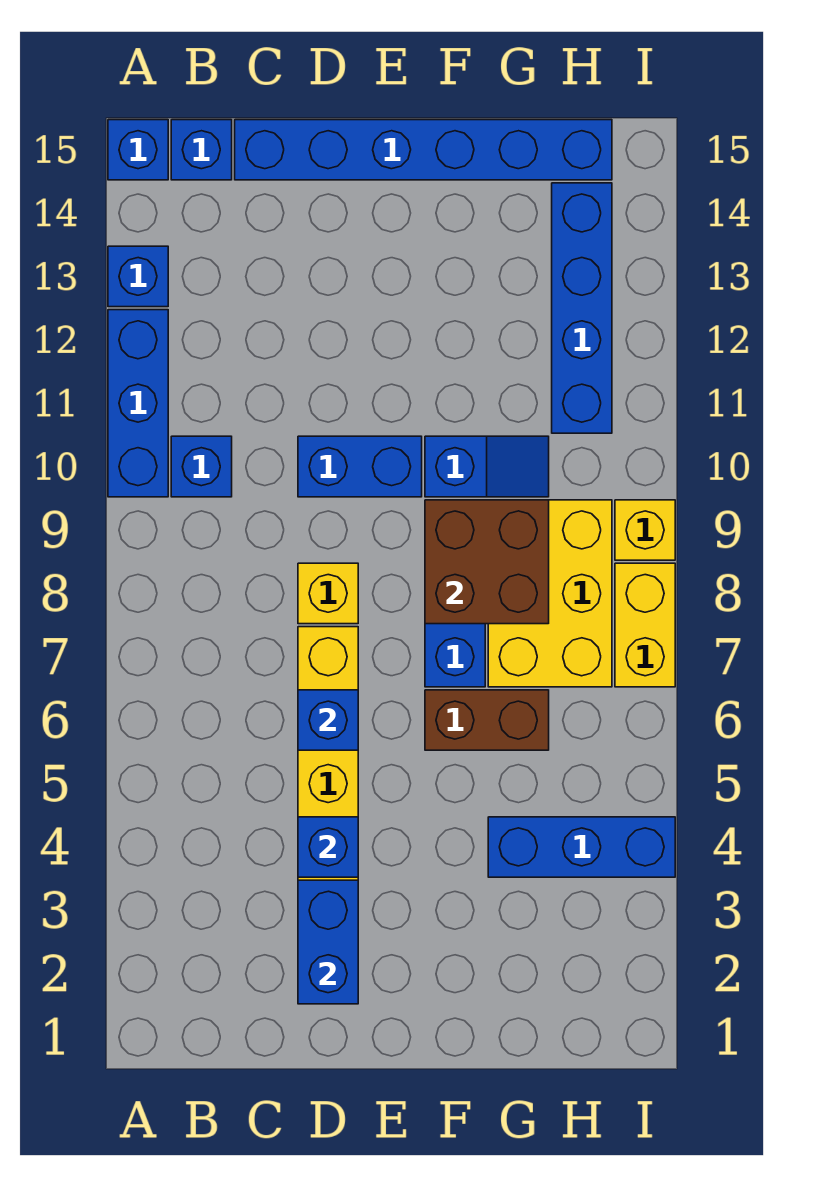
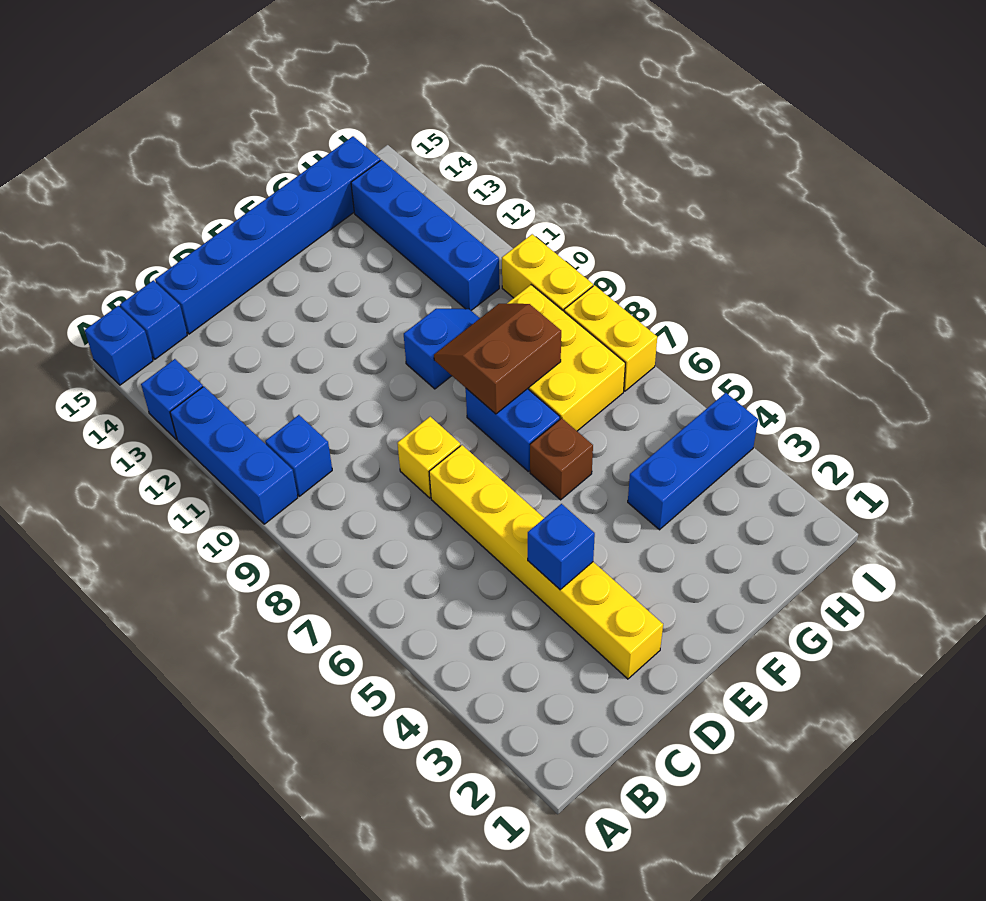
blue brick D2:D3 level 2 -> none
blue brick D6 level 2 -> none
blue brick D10:E10 level 1 -> none
brown brick F6:G6 level 1 -> brown brick F6 level 1
brown brick F8:G9 level 2 -> brown slope F8:G9 level 2 top 8
yellow brick I9 level 1 -> yellow brick I9:I10 level 1

